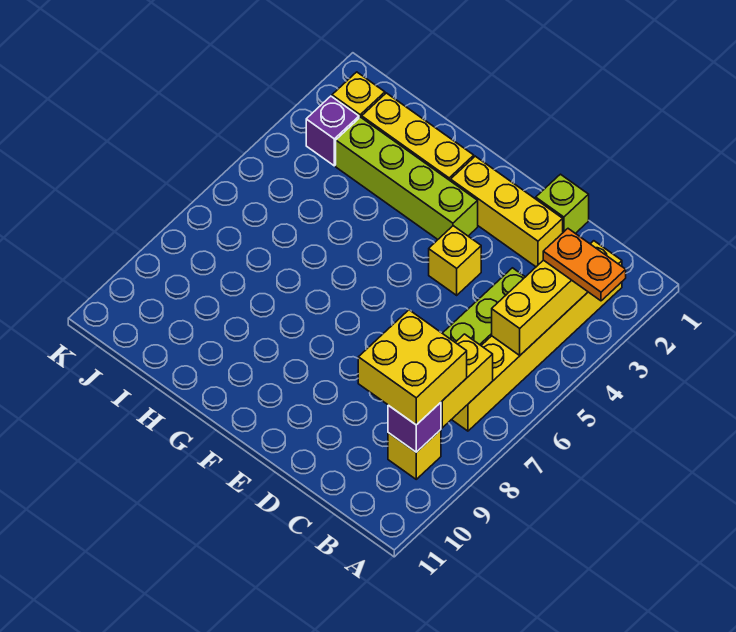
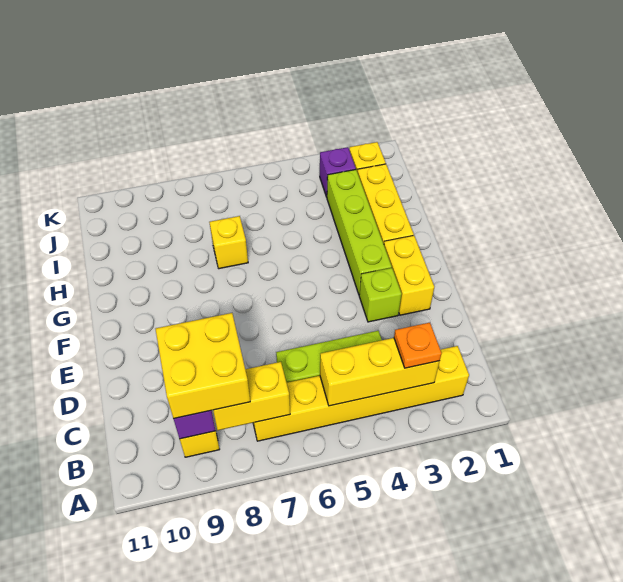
orange plate A3:B3 level 3 -> orange plate B3 level 3
lime brick D1 level 1 -> lime brick E3 level 1
yellow brick D2:F2 level 1 -> yellow brick E2:F2 level 1
yellow brick E4 level 1 -> yellow brick H7 level 1

